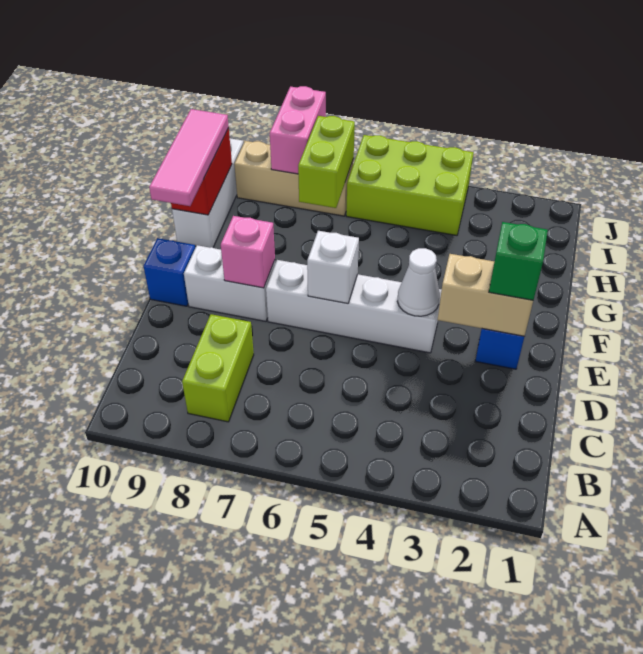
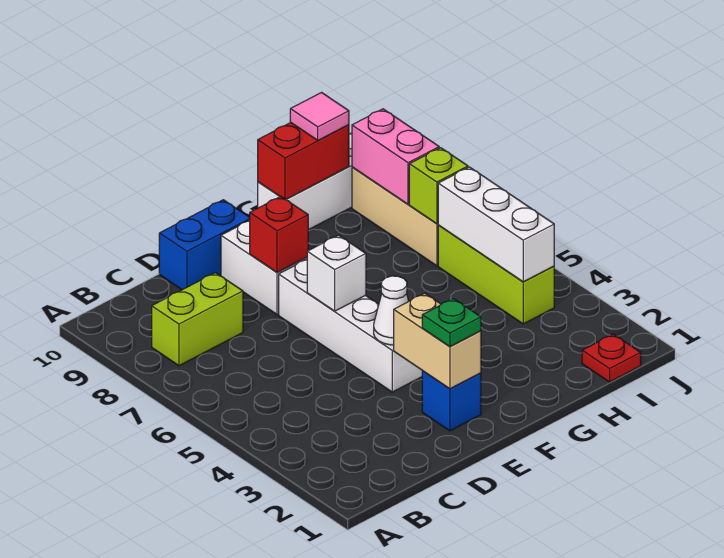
green brick E2 level 3 -> green plate E2 level 3
pink brick E8 level 2 -> red brick E8 level 2
blue brick E10 level 1 -> blue brick D10:E10 level 1
pink tile F10:H10 level 3 -> pink tile H10 level 3
lime brick H7:I7 level 2 -> lime brick I7 level 2
none -> red plate I1 level 1
lime brick I4:J6 level 1 -> lime brick I4:I6 level 1
none -> white brick I4:I6 level 2
pink brick I8:J8 level 2 -> pink brick I8:I9 level 2

